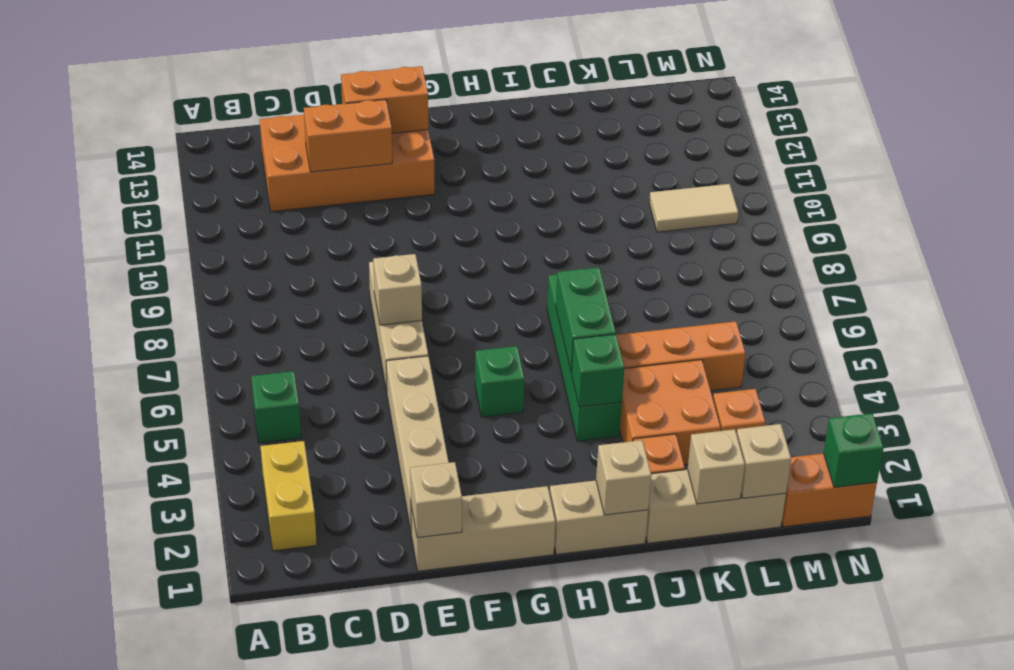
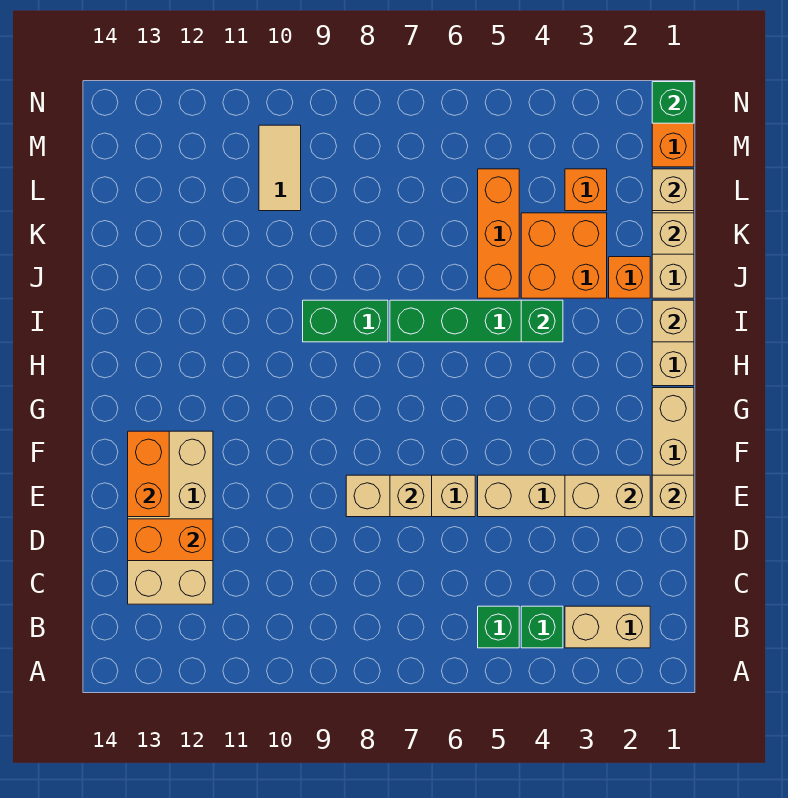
yellow brick B2:B3 level 1 -> tan brick B2:B3 level 1
orange brick C12:F13 level 1 -> tan brick C12:F13 level 1
orange brick D12:E12 level 2 -> orange brick D12:D13 level 2
none -> tan brick E2:E3 level 2
green brick G5 level 1 -> green brick B4 level 1
green brick I5:I6 level 2 -> green brick I8:I9 level 1

